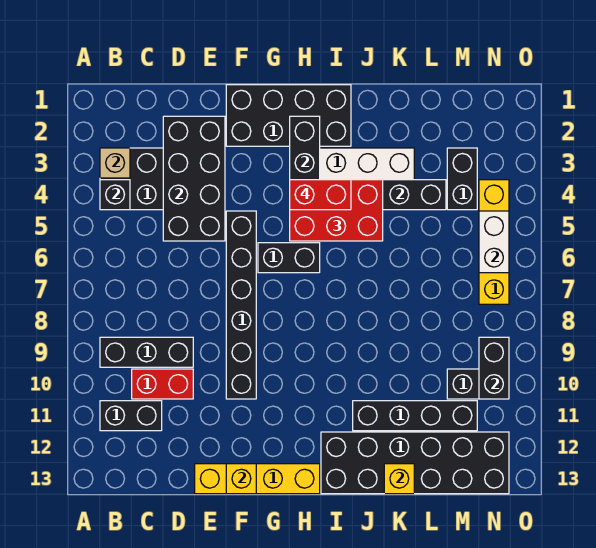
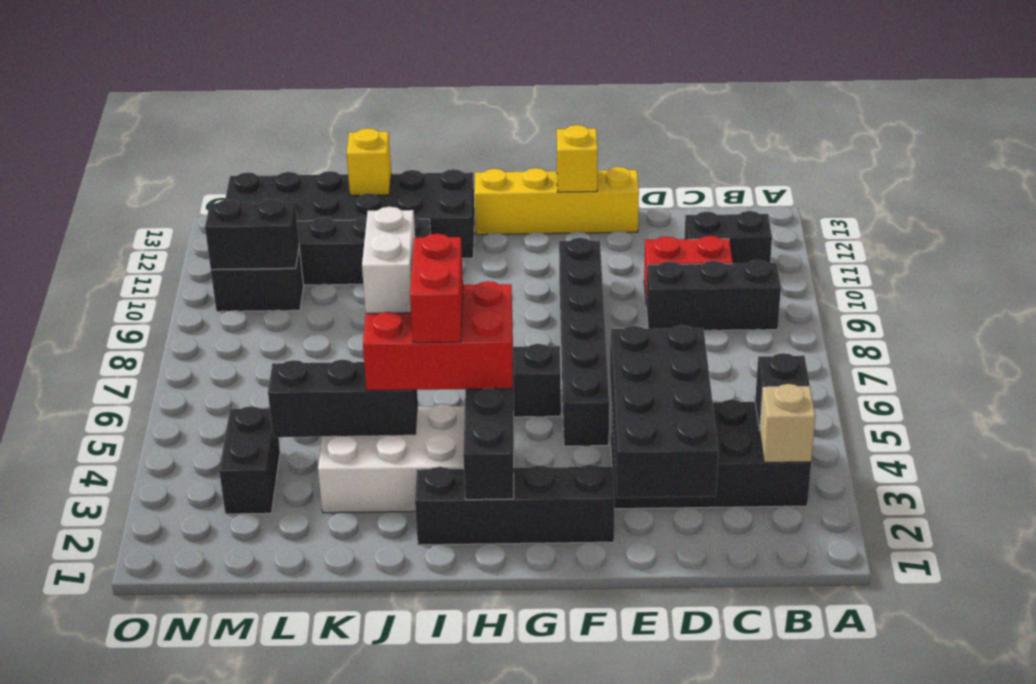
black brick F1:I2 level 1 -> black brick F2:I2 level 1
red brick H4:I4 level 4 -> red brick I4:I5 level 4
yellow brick N4:N7 level 1 -> none
white brick N5:N6 level 2 -> white brick J5:J6 level 4
black brick N9:N10 level 2 -> black brick M10:N10 level 2

